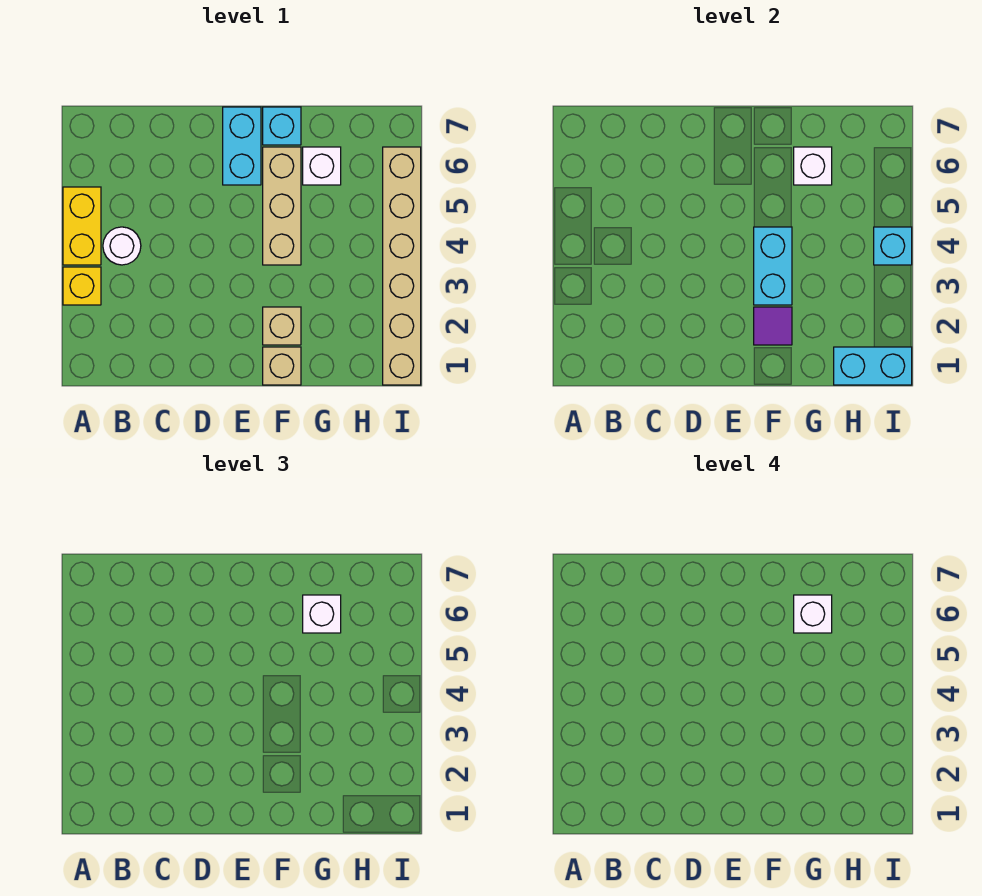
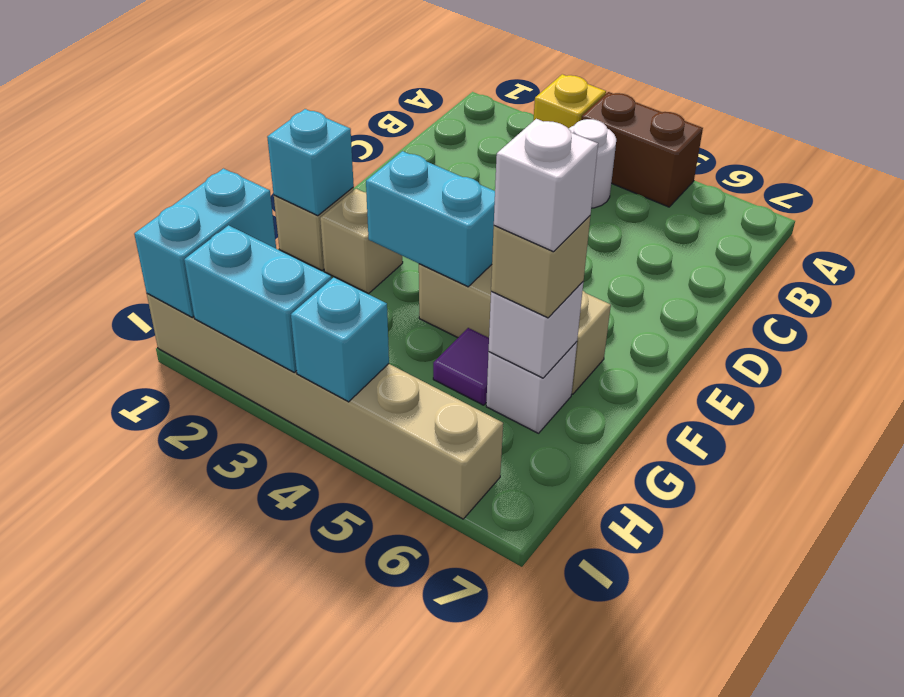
yellow brick A4:A5 level 1 -> brown brick A4:A5 level 1
cyan brick E6:E7 level 1 -> cyan brick I2:I3 level 2
purple tile F2 level 2 -> purple tile G5 level 1
cyan brick F7 level 1 -> cyan brick F1 level 2
white brick G6 level 3 -> tan brick G6 level 3

